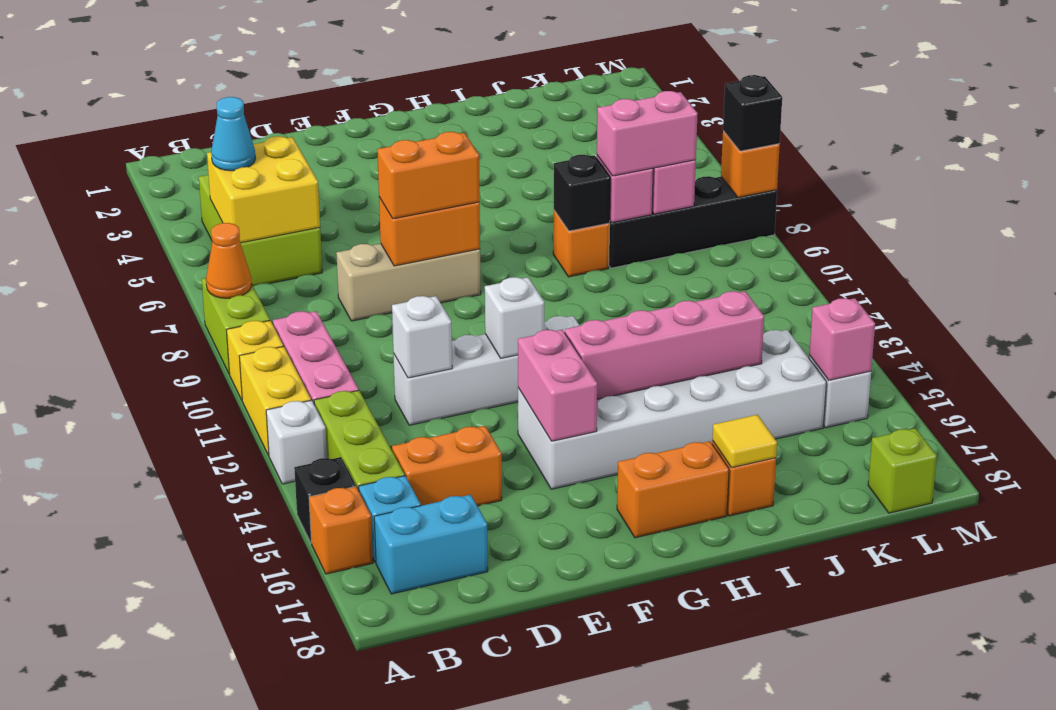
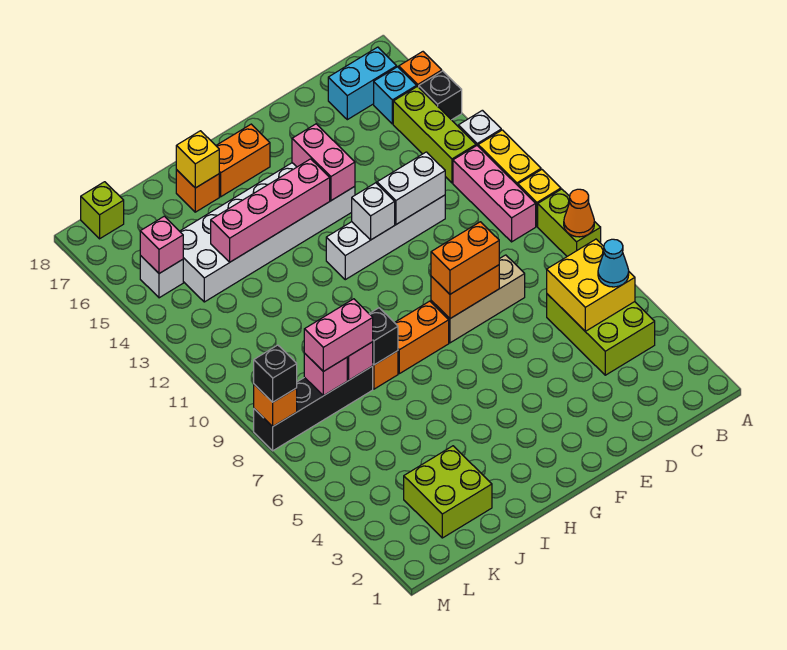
orange brick C15:D15 level 1 -> orange brick G8:H8 level 1
white brick D12 level 2 -> white brick D12:E12 level 2
yellow tile I17 level 2 -> yellow brick I17 level 2
none -> lime brick J2:K3 level 1

